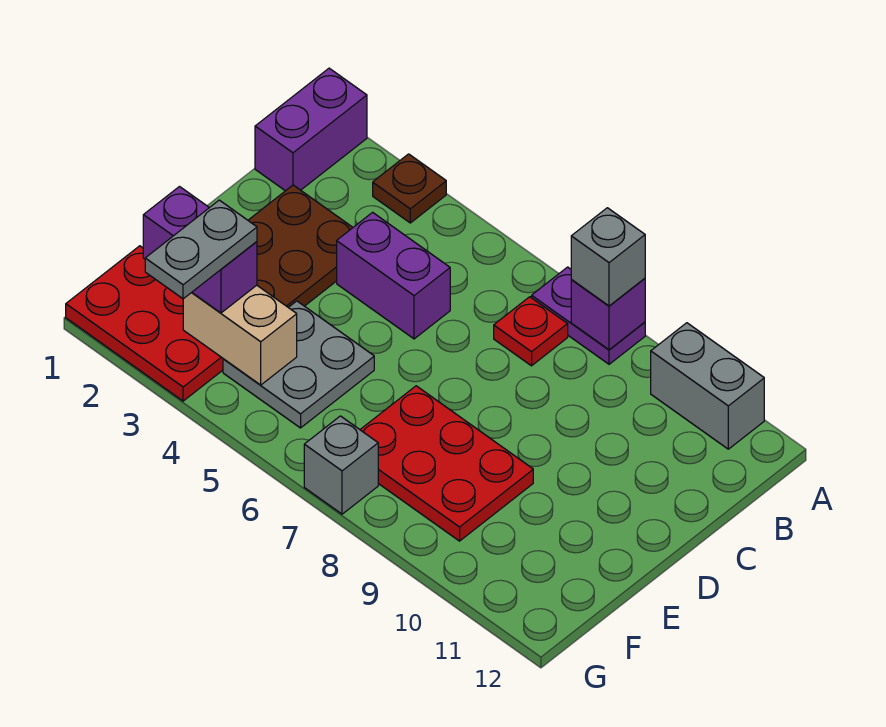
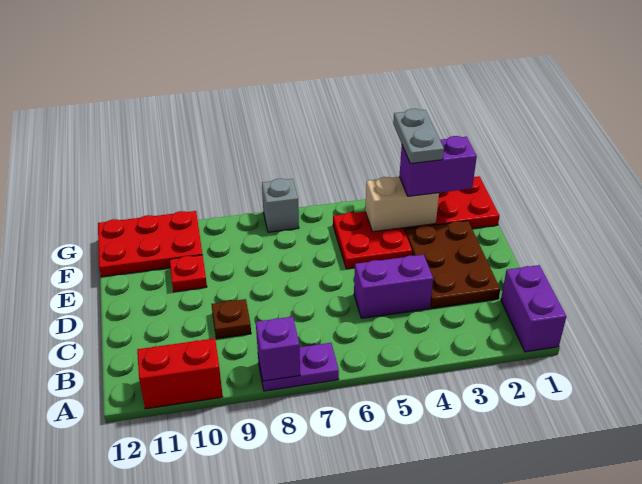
brown plate A3 level 1 -> brown plate C9 level 1
grey brick A8 level 3 -> none
grey brick A10:A11 level 1 -> red brick A10:A11 level 1
red plate B7 level 1 -> red plate E10 level 1
grey plate E4:F5 level 1 -> red plate E4:F5 level 1
red plate E7:F9 level 1 -> red plate F10:G12 level 1

